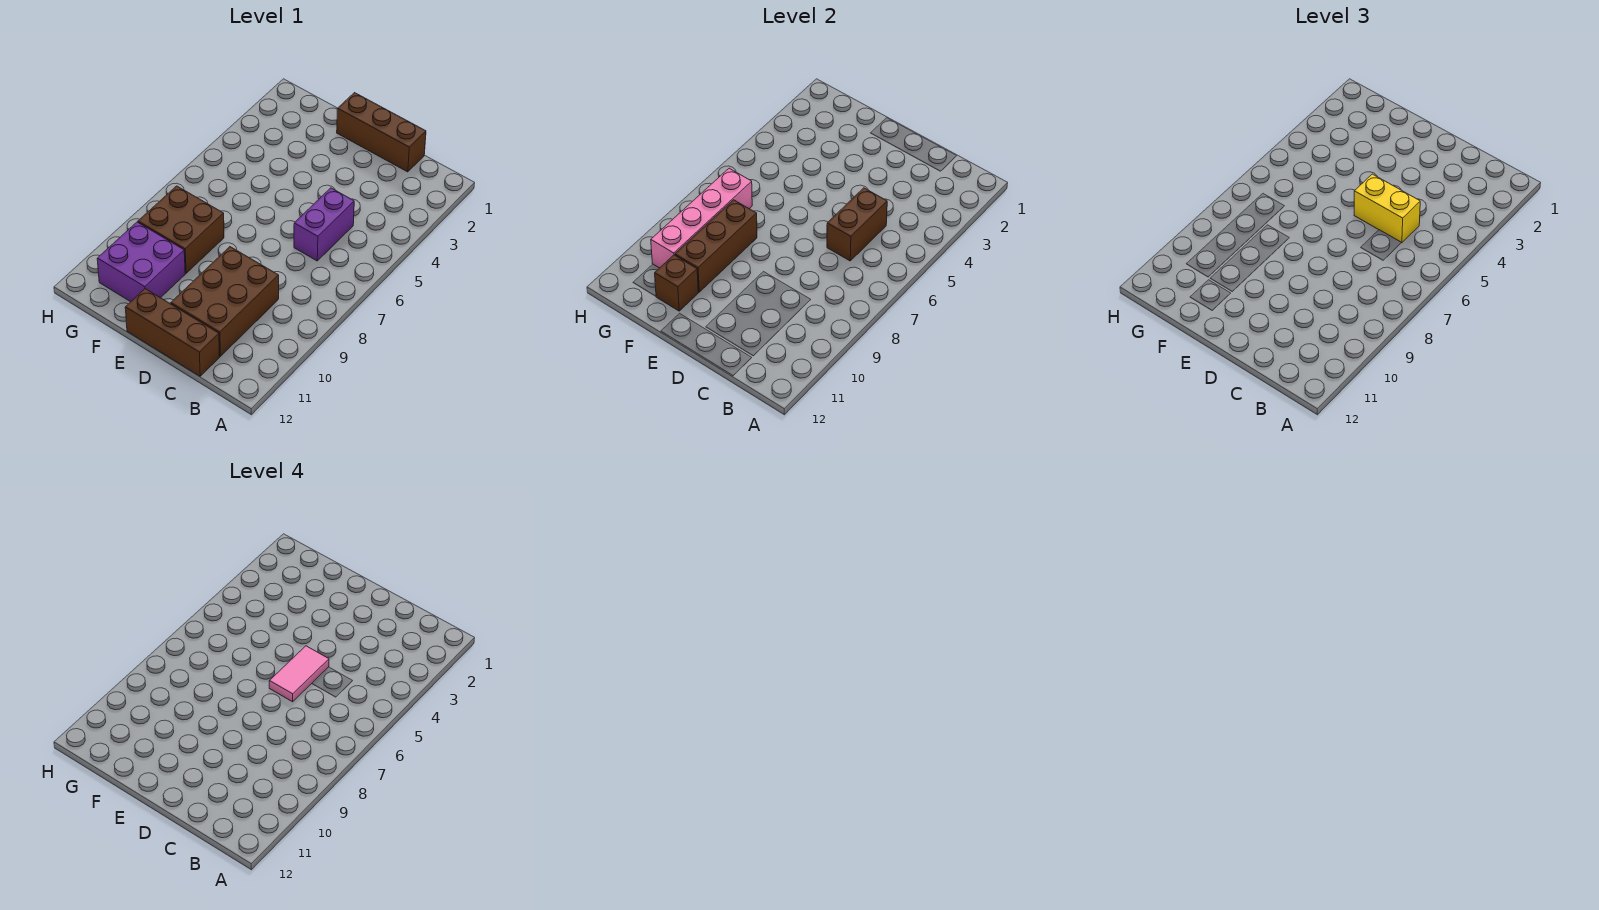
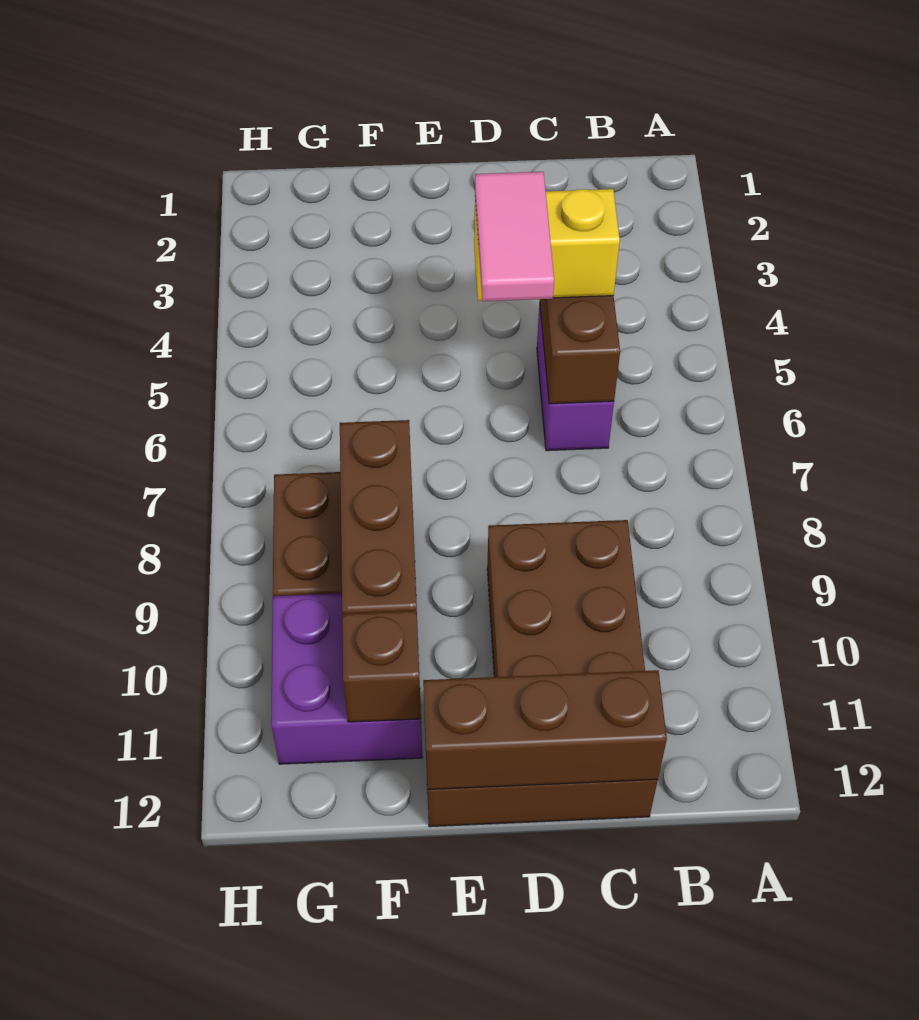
brown brick C1:E1 level 1 -> brown brick C12:E12 level 2
pink brick G7:G10 level 2 -> none

